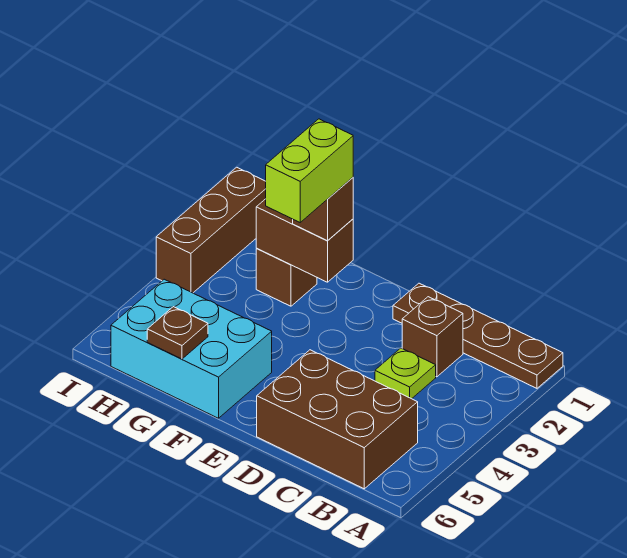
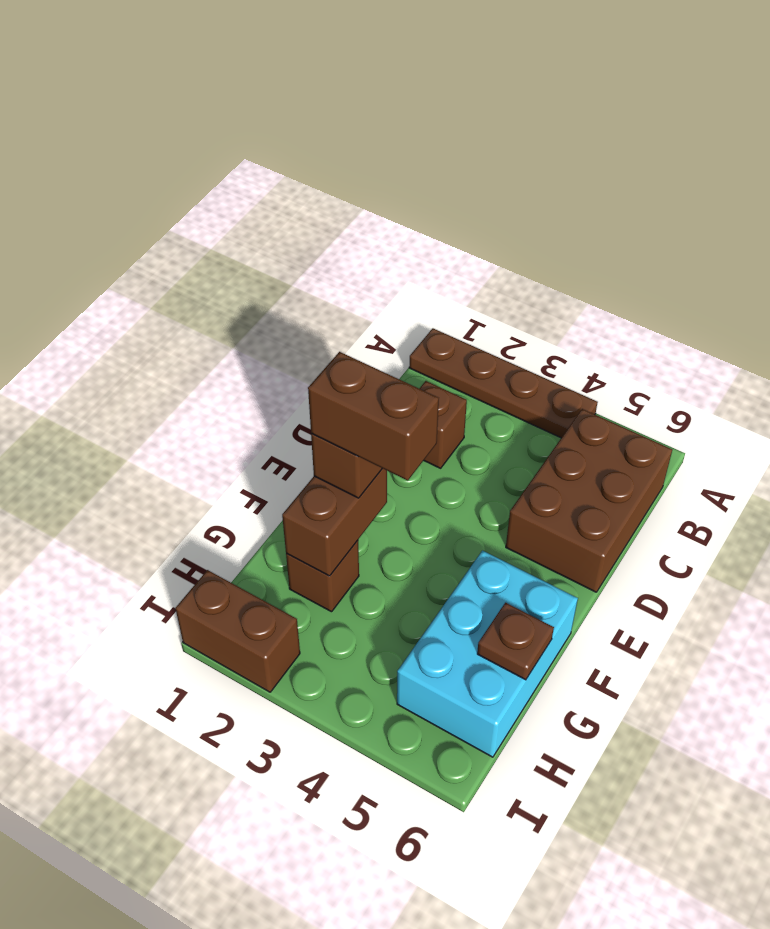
brown plate A1:D1 level 1 -> brown plate A1:A4 level 1
lime plate C3 level 1 -> none
lime brick F2:F3 level 4 -> brown brick F2:F3 level 4
brown brick I1:I3 level 1 -> brown brick I1:I2 level 1

